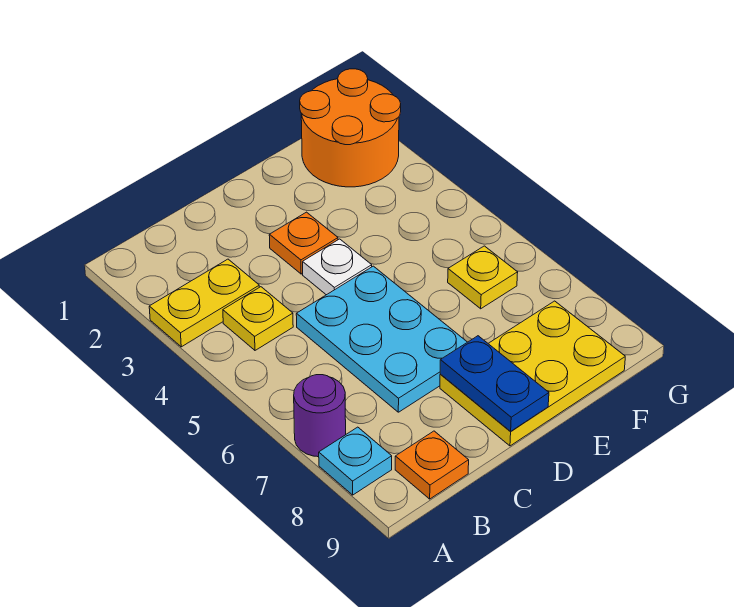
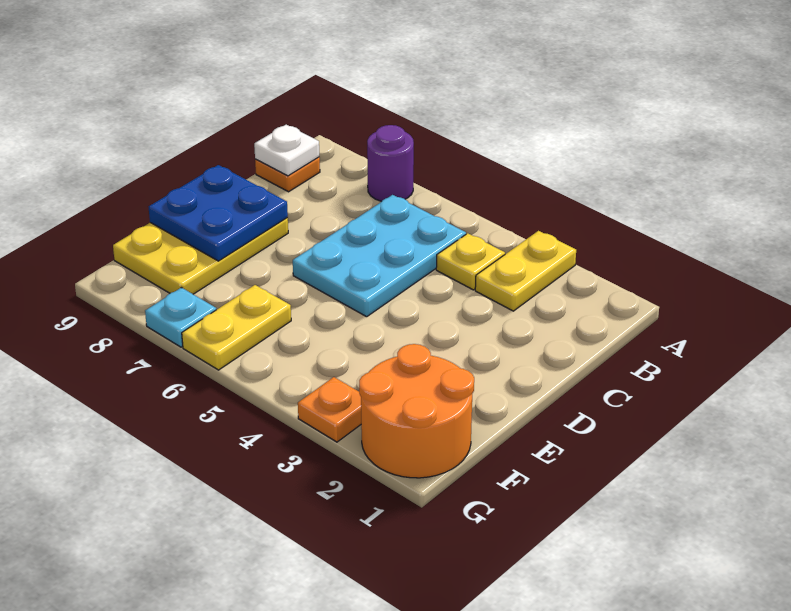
cyan plate A8 level 1 -> cyan plate G7 level 1
cyan plate C5:D7 level 1 -> cyan plate B5:D6 level 1
orange plate D3 level 1 -> orange plate G3 level 1
white plate D4 level 1 -> white plate B9 level 2
blue plate D8:D9 level 2 -> blue plate D8:E9 level 2
yellow plate F6 level 1 -> yellow plate F6:G6 level 1

